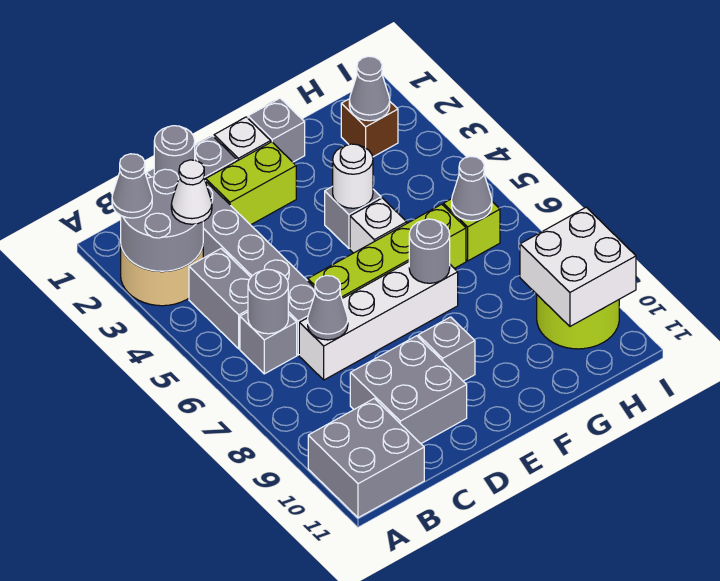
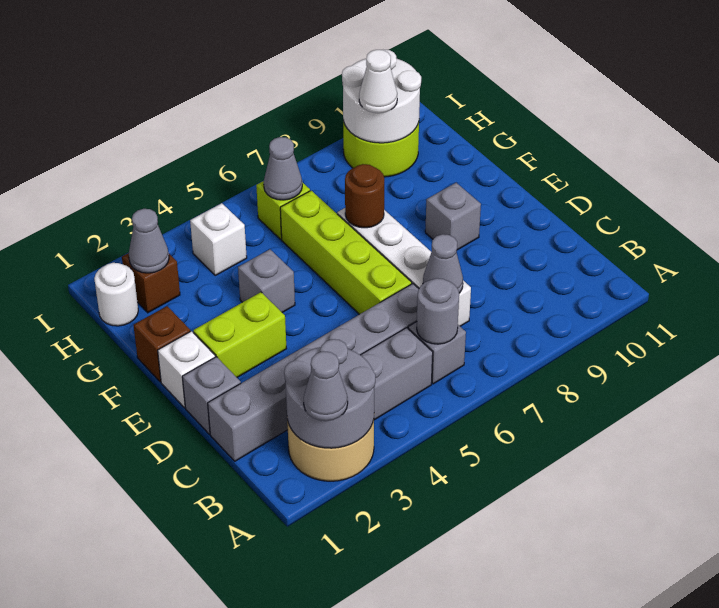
grey brick A10:B11 level 1 -> none
white cone B3 level 3 -> white cone H9 level 3
grey round brick C1 level 2 -> none
grey brick C9:D10 level 1 -> none
lime brick D2:E2 level 1 -> lime brick E2:E3 level 1
grey brick F1 level 1 -> brown brick F1 level 1
white round brick F4 level 2 -> white round brick H1 level 1
white brick F5 level 1 -> white brick H4 level 1
grey round brick F7 level 2 -> brown round brick F7 level 2
white brick H9:I10 level 2 -> white round brick H9:I10 level 2

